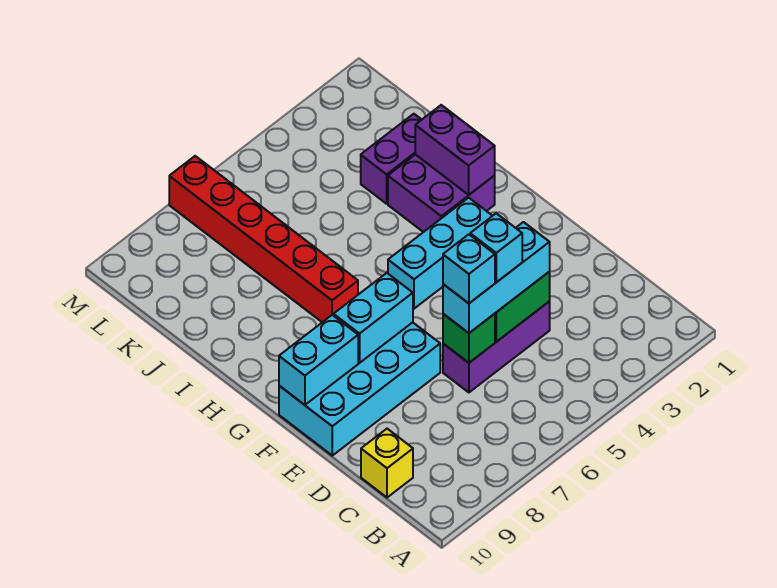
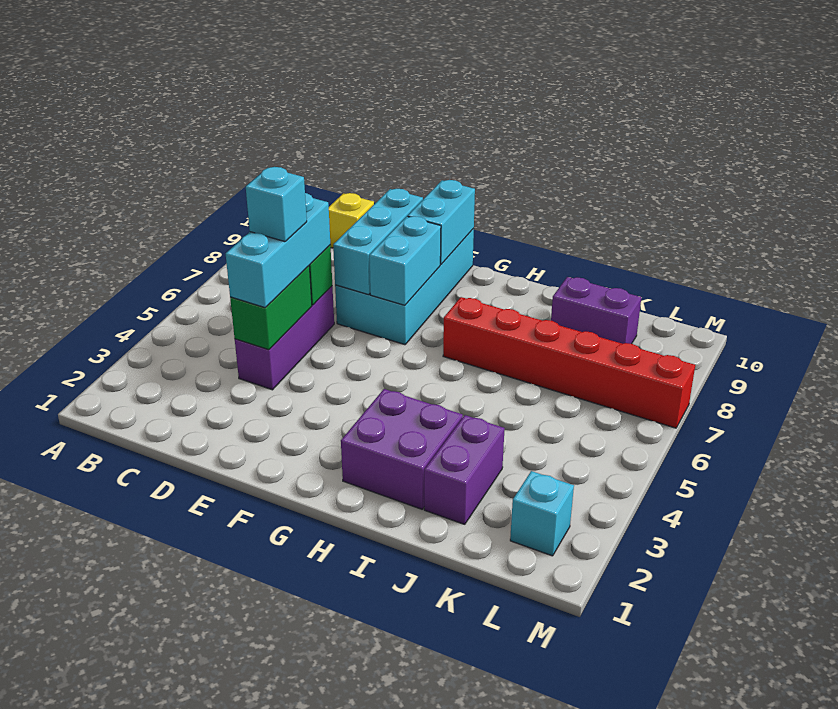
cyan brick D6 level 4 -> cyan brick L2 level 1
cyan brick G3:G5 level 1 -> cyan brick E7:E9 level 2
purple brick H2:I2 level 2 -> purple brick J9:K9 level 1

